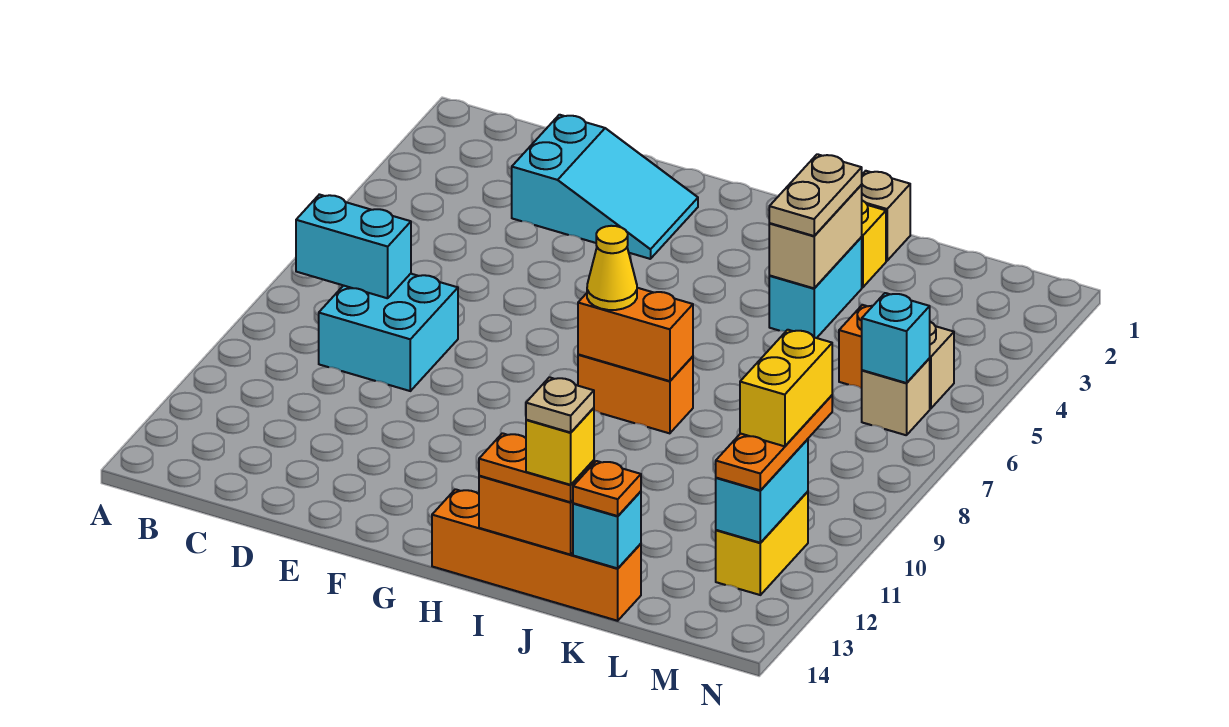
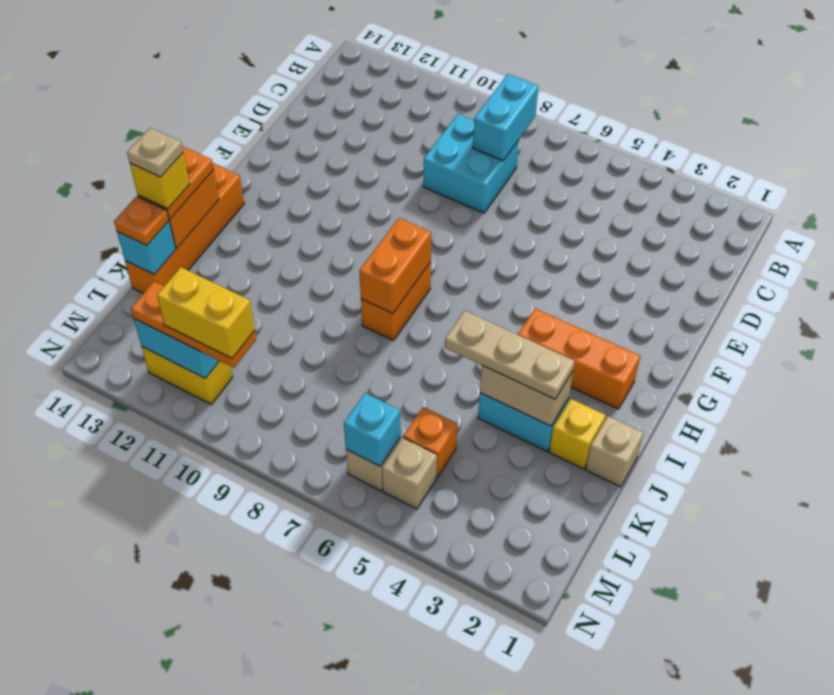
cyan slope D2:F3 level 1 top D -> none
none -> orange brick H2:H4 level 1
yellow cone H8 level 3 -> none
tan plate J3:J4 level 3 -> tan plate J3:J5 level 3

